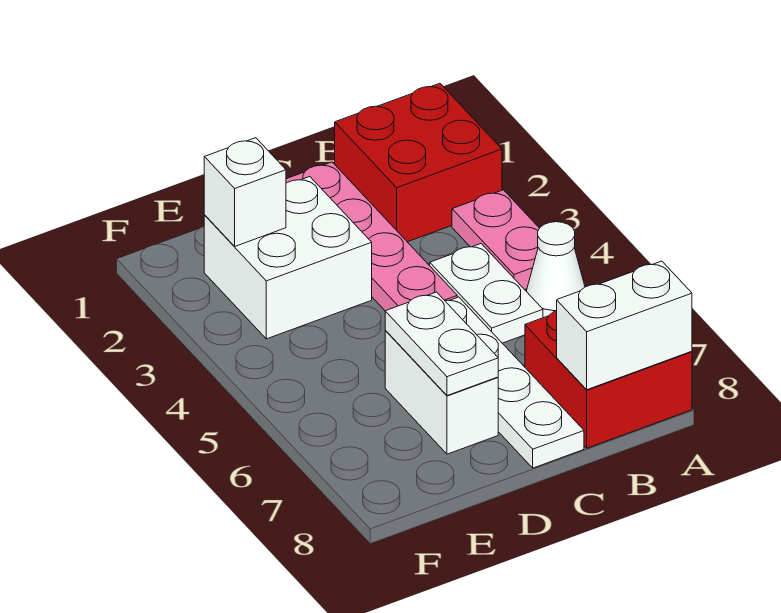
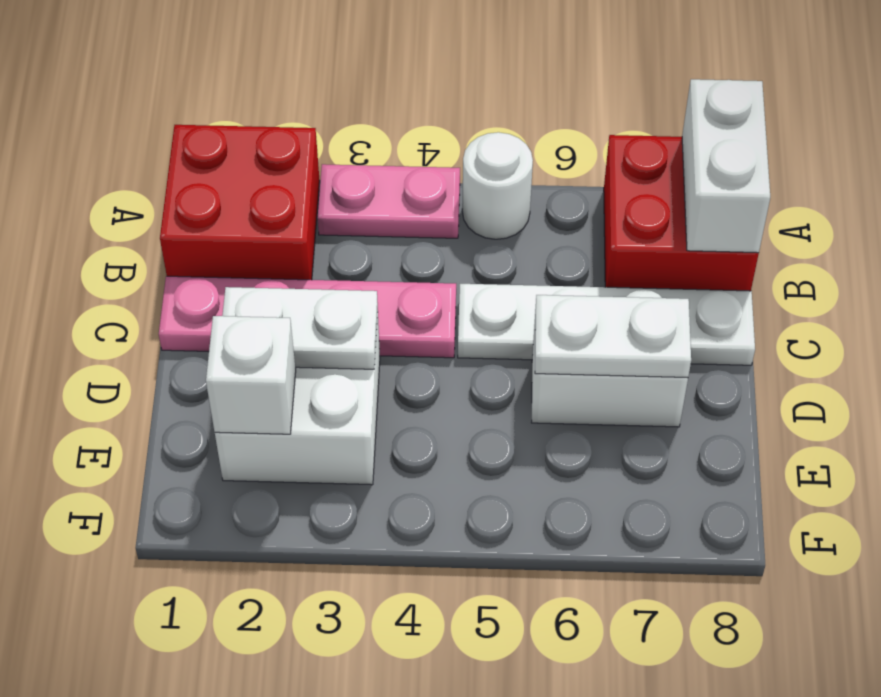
white cone A5 level 1 -> white round brick A5 level 1
white plate B4:B5 level 1 -> white plate D2:D3 level 2

